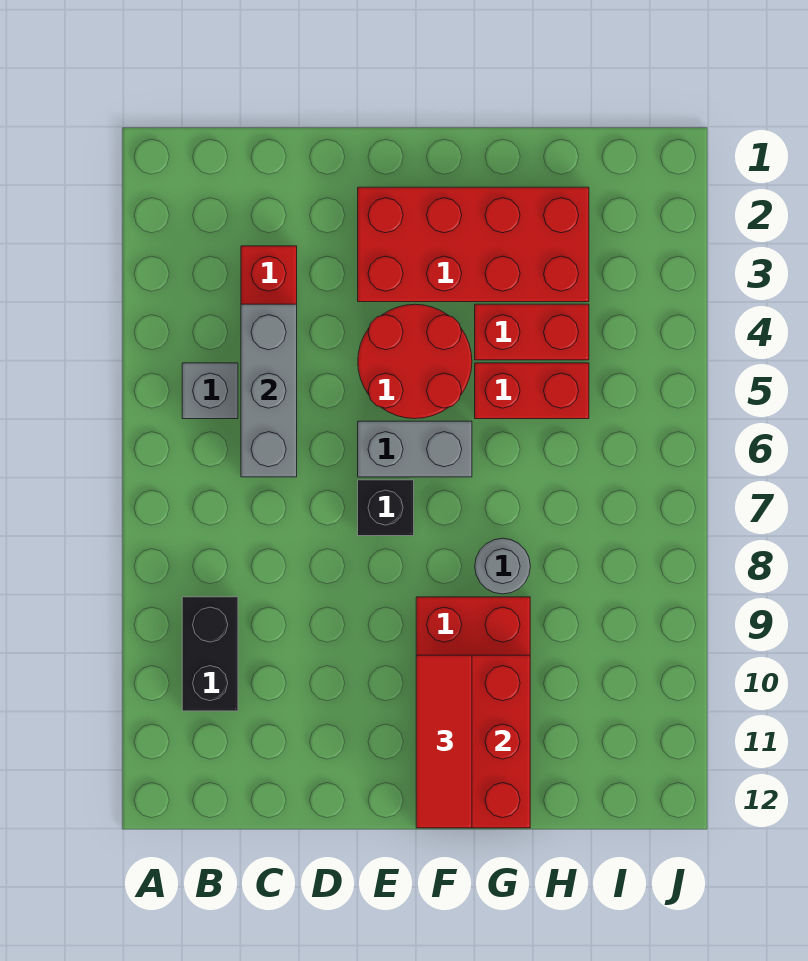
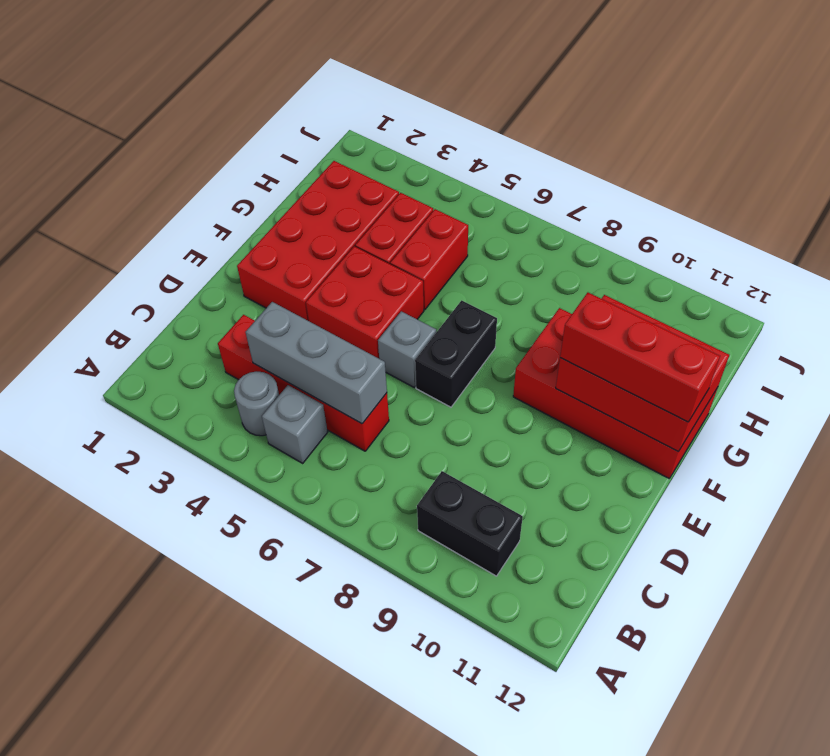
red round brick E4:F5 level 1 -> red brick E4:F5 level 1
grey brick E6:F6 level 1 -> grey brick E6 level 1
black brick E7 level 1 -> black brick E7:F7 level 1
red tile F10:F12 level 3 -> red brick F10:F12 level 3
grey round brick G8 level 1 -> grey round brick B4 level 1

